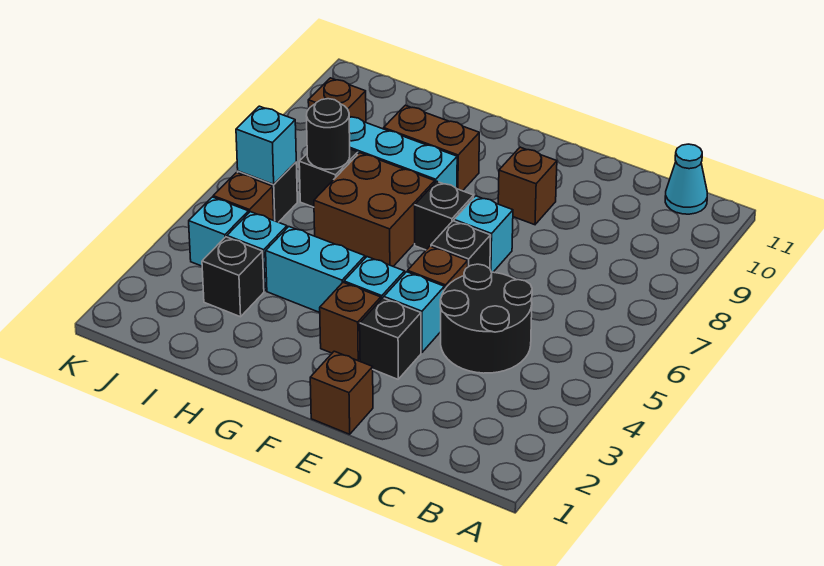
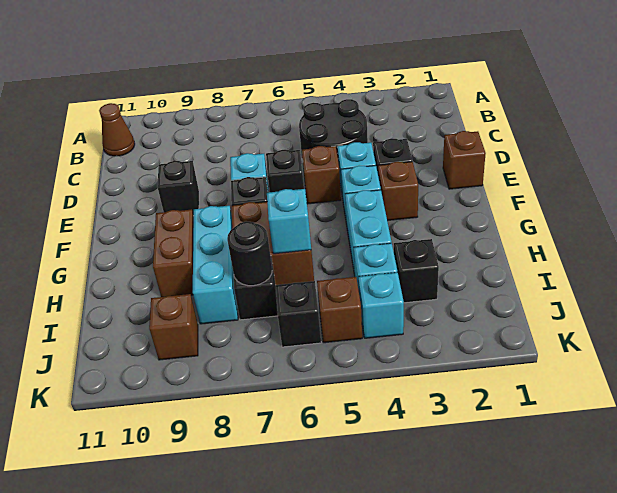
cyan cone B11 level 1 -> brown cone B11 level 1
brown brick E9 level 1 -> black brick E9 level 1
cyan brick J6 level 2 -> cyan brick H6 level 2

